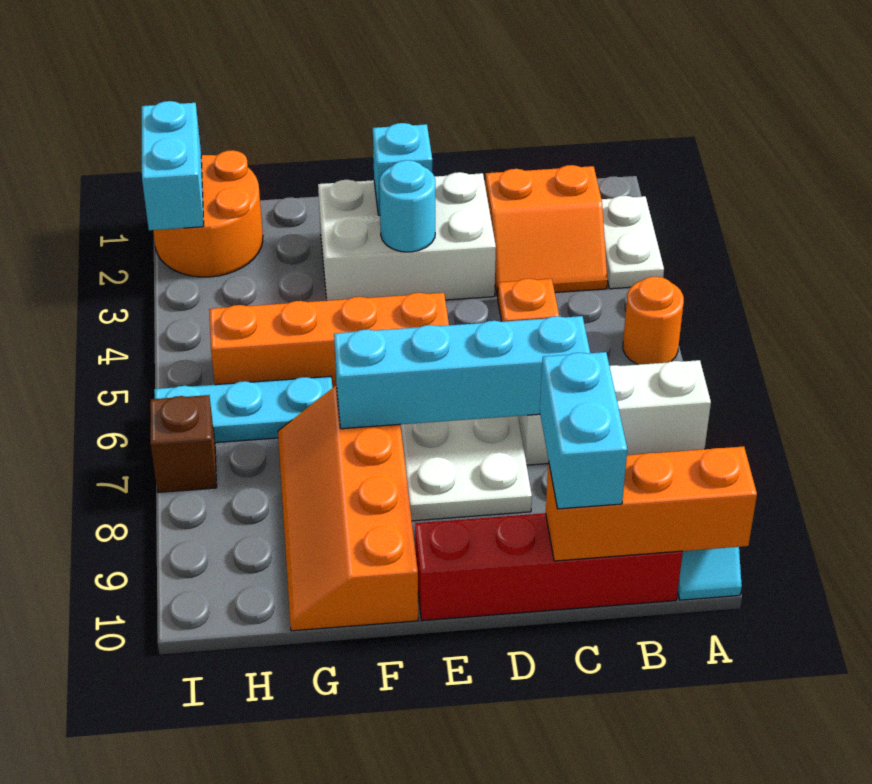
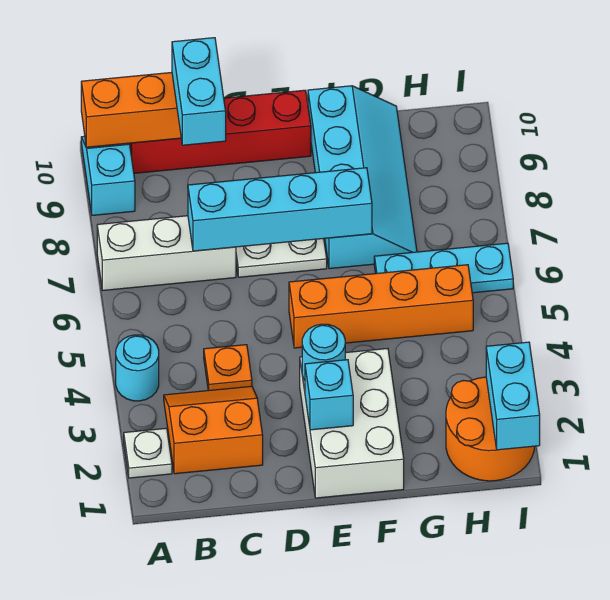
white plate A2:A3 level 1 -> white plate A2 level 1
none -> cyan round brick A4 level 1
orange round brick A5 level 1 -> none
white brick D2:F3 level 1 -> white brick E1:F3 level 1
orange slope F7:G10 level 1 top F -> cyan slope F7:G10 level 1 top F
brown brick I7 level 1 -> none

